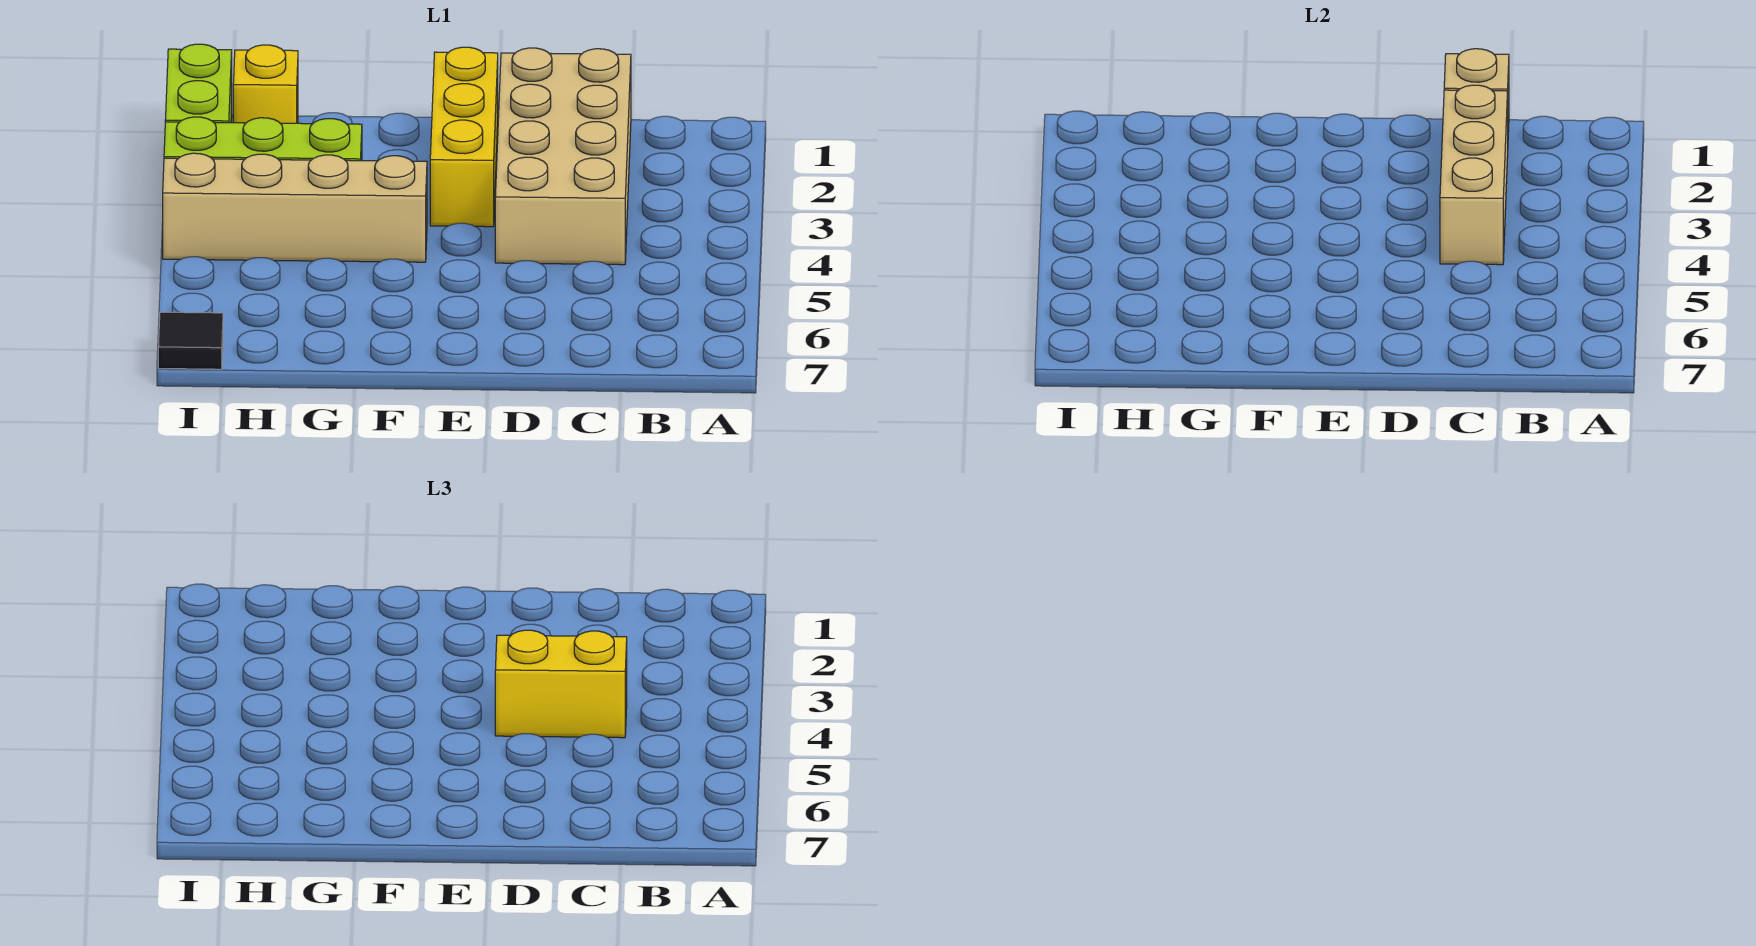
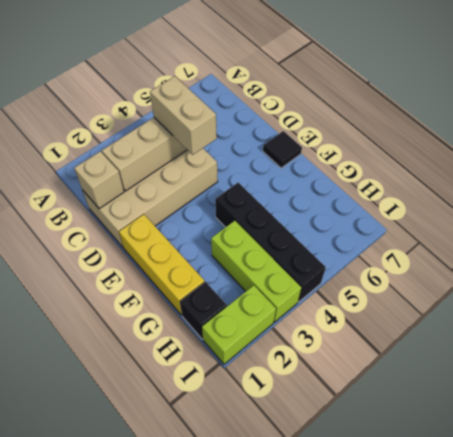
yellow brick C4:D4 level 3 -> tan brick C4:D4 level 3
yellow brick E1:E3 level 1 -> yellow brick E1:G1 level 1
tan brick F4:I4 level 1 -> black brick F4:I4 level 1
yellow brick H1 level 1 -> black brick H1 level 1
black tile I7 level 1 -> black tile E7 level 1

